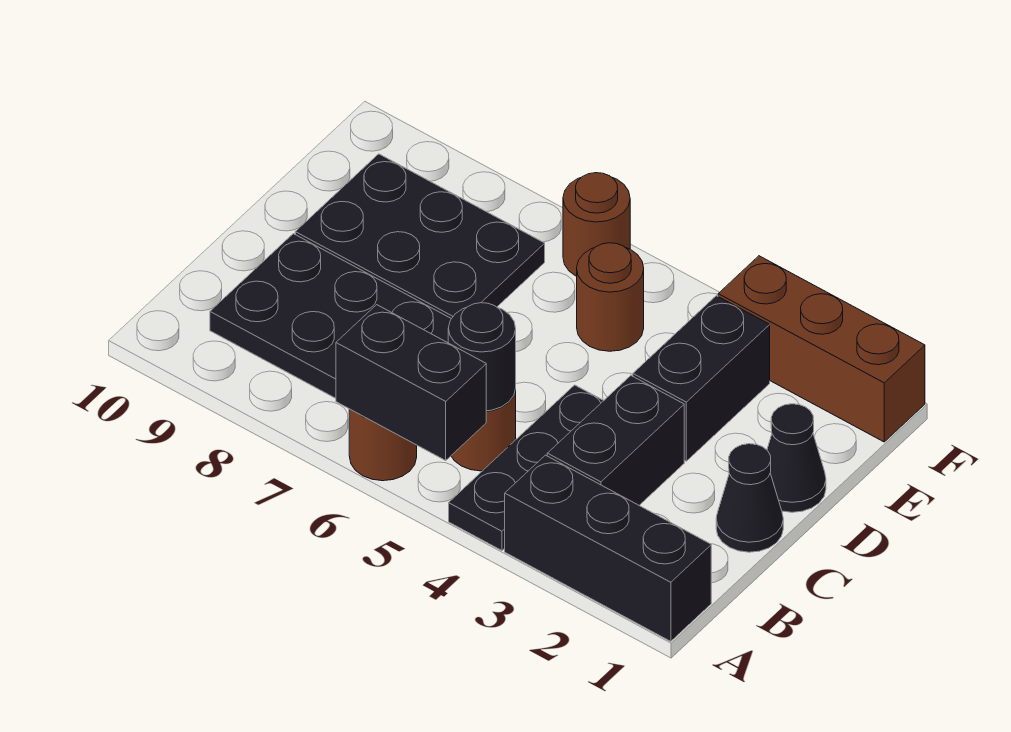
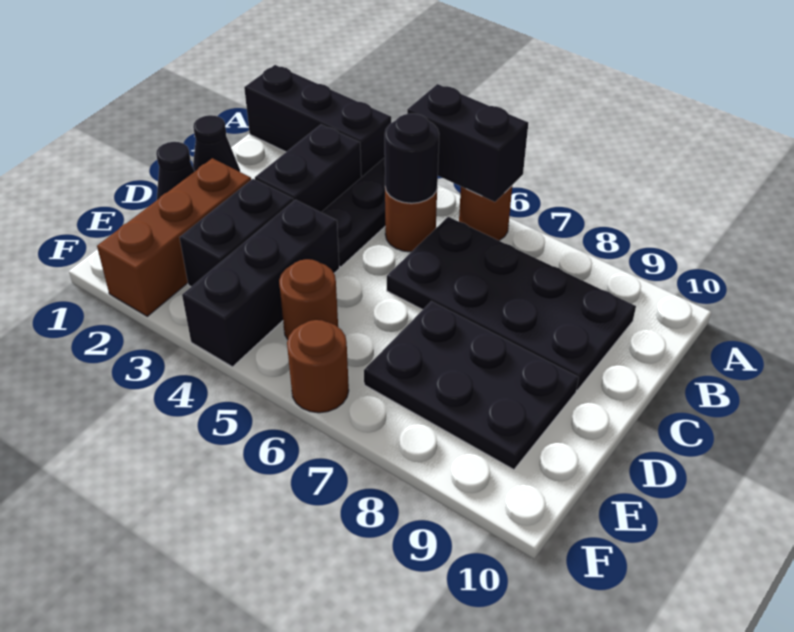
none -> black brick D4:F4 level 1
brown brick F1:F3 level 1 -> brown brick D2:F2 level 1

